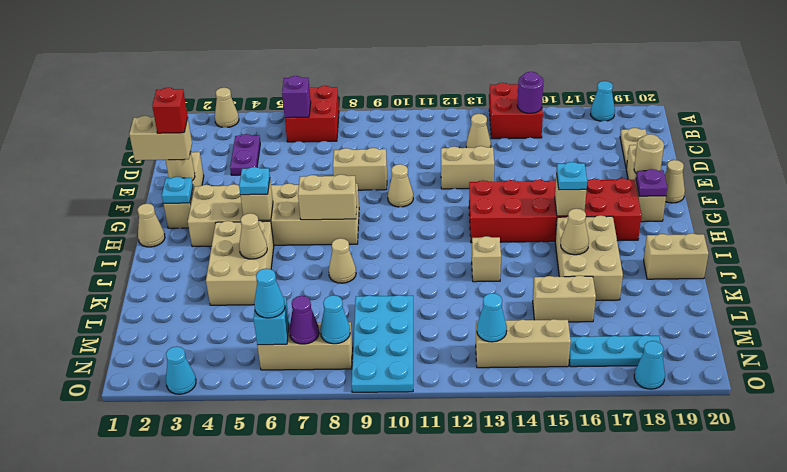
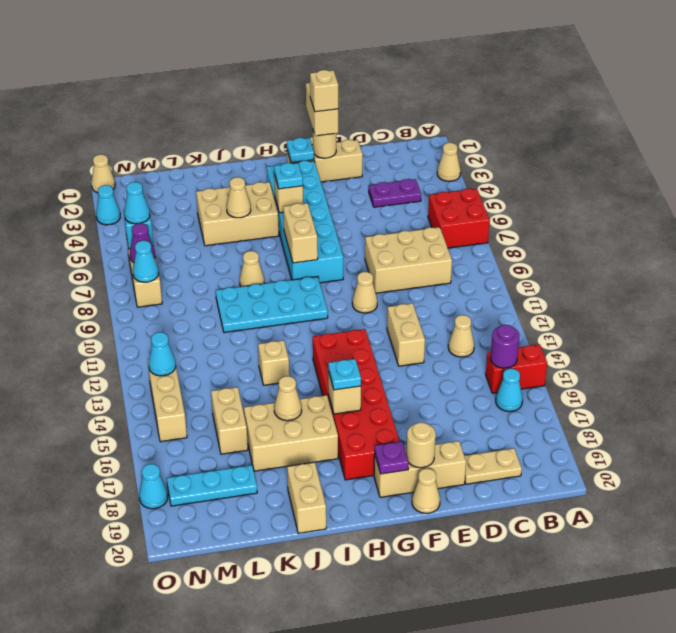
red brick A14:B15 level 1 -> red brick A15:B15 level 1
cyan cone A18 level 1 -> cyan cone B16 level 1
purple brick B6 level 2 -> none
tan brick E8:E9 level 1 -> tan brick C8:E9 level 1
red brick F2 level 4 -> tan brick F2 level 4
tan brick G3:H8 level 1 -> cyan brick G3:H8 level 1
tan cone H1 level 1 -> tan cone O1 level 1
cyan plate L9:O10 level 1 -> cyan plate H9:K10 level 1
cyan plate N16:N18 level 1 -> cyan plate L18:N18 level 1

